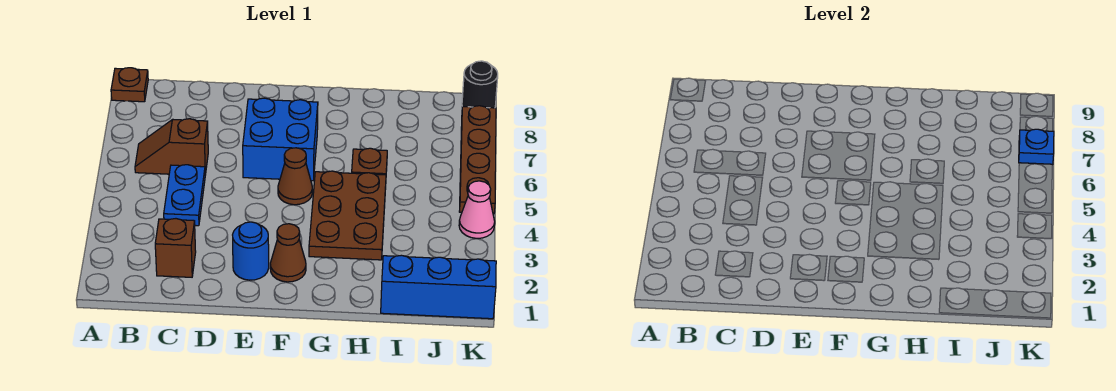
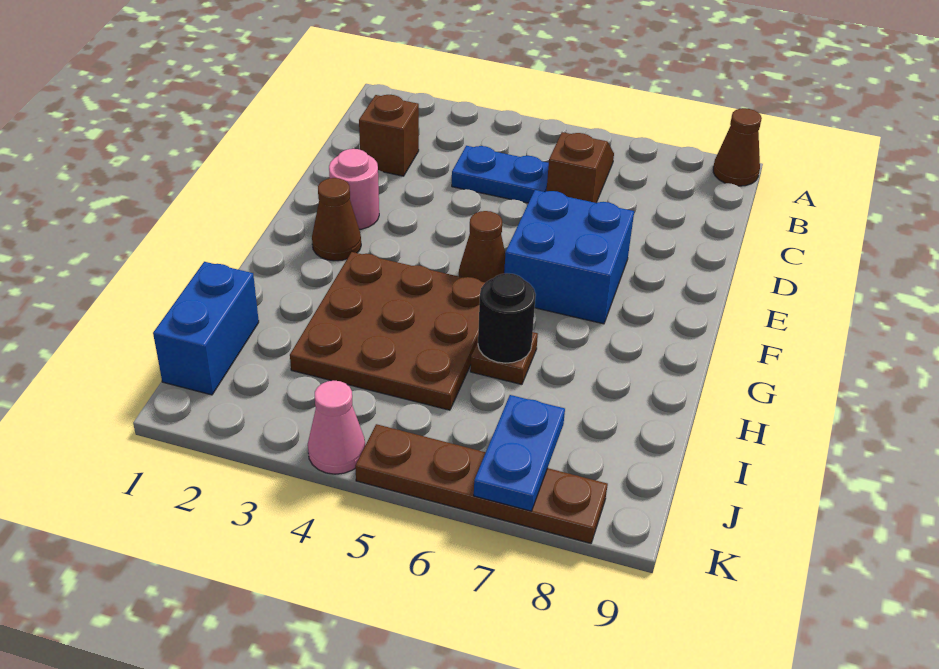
brown plate A9 level 1 -> brown cone A9 level 1
blue round brick E2 level 1 -> pink round brick E2 level 1
brown plate G3:H5 level 1 -> brown plate G3:I5 level 1
blue brick I1:K1 level 1 -> blue brick I1:J1 level 1
blue plate K7 level 2 -> blue plate J7:K7 level 2
black round brick K9 level 1 -> black round brick H6 level 2

